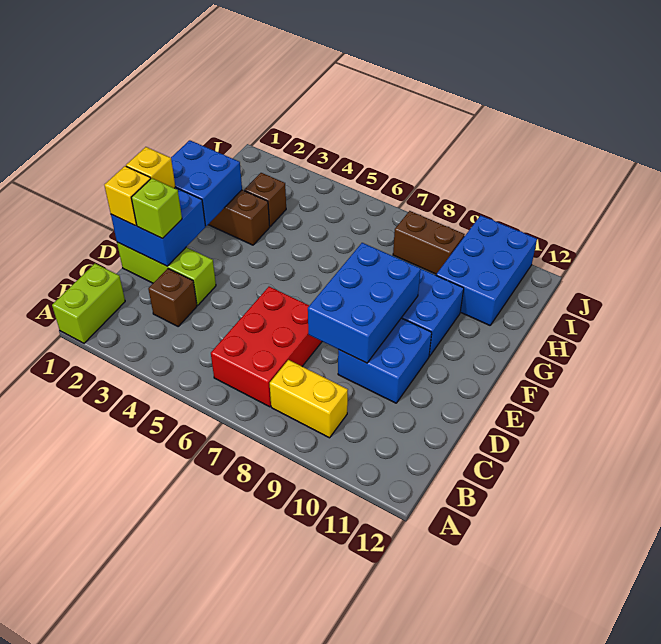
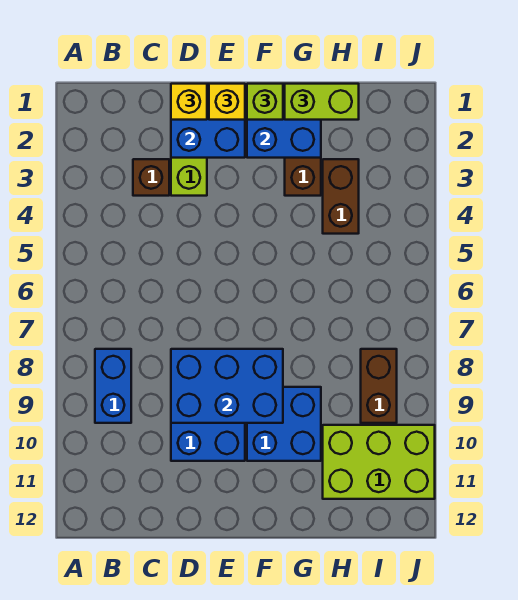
lime brick A1:B1 level 1 -> lime brick G1:H1 level 3
red brick B6:D7 level 1 -> none
yellow brick B8:B9 level 1 -> blue brick B8:B9 level 1
lime brick D2 level 3 -> lime brick F1 level 3
brown brick H3 level 1 -> brown brick H3:H4 level 1
blue brick H10:J11 level 1 -> lime brick H10:J11 level 1

